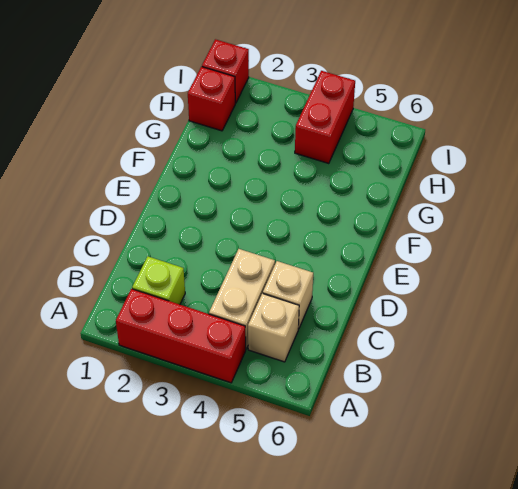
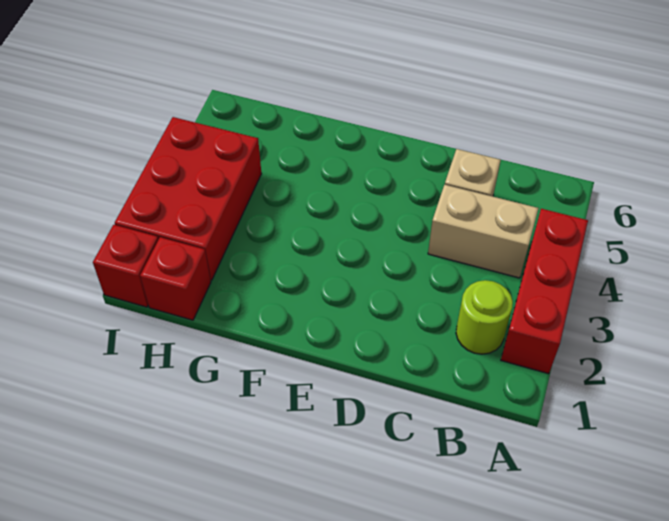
lime brick B2 level 1 -> lime round brick B2 level 1
tan brick B5 level 1 -> none
red brick H4:I4 level 1 -> red brick H2:I4 level 1

